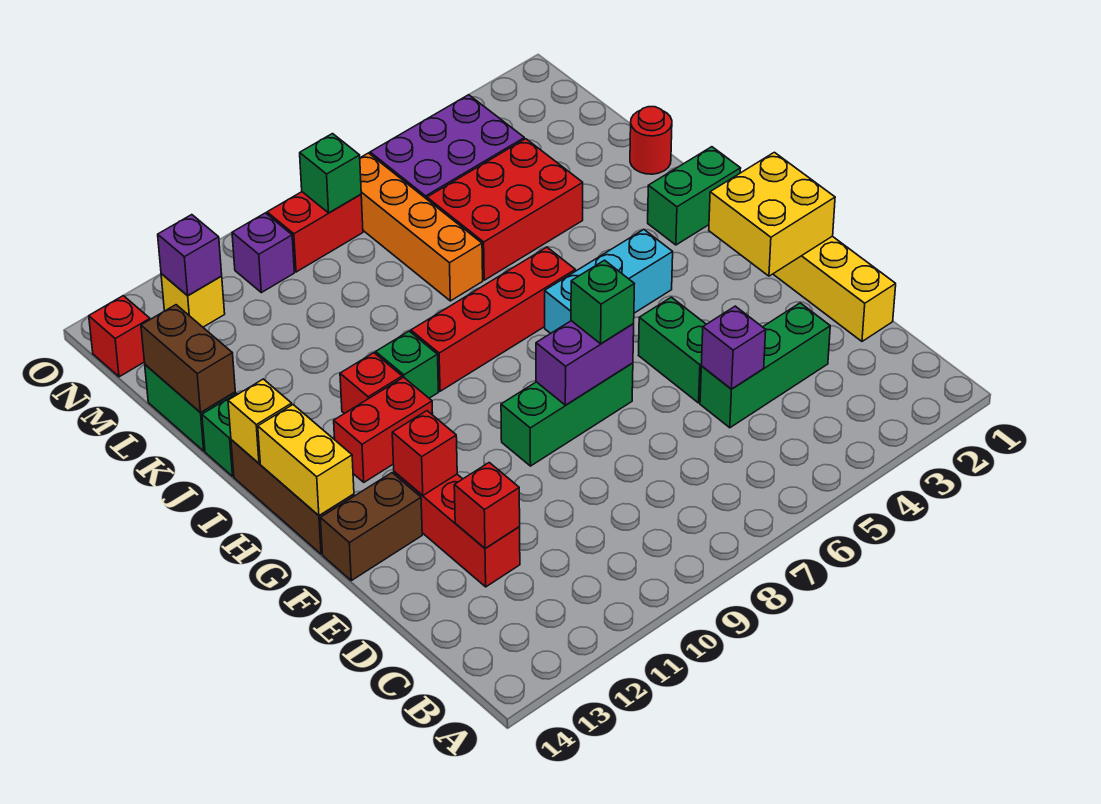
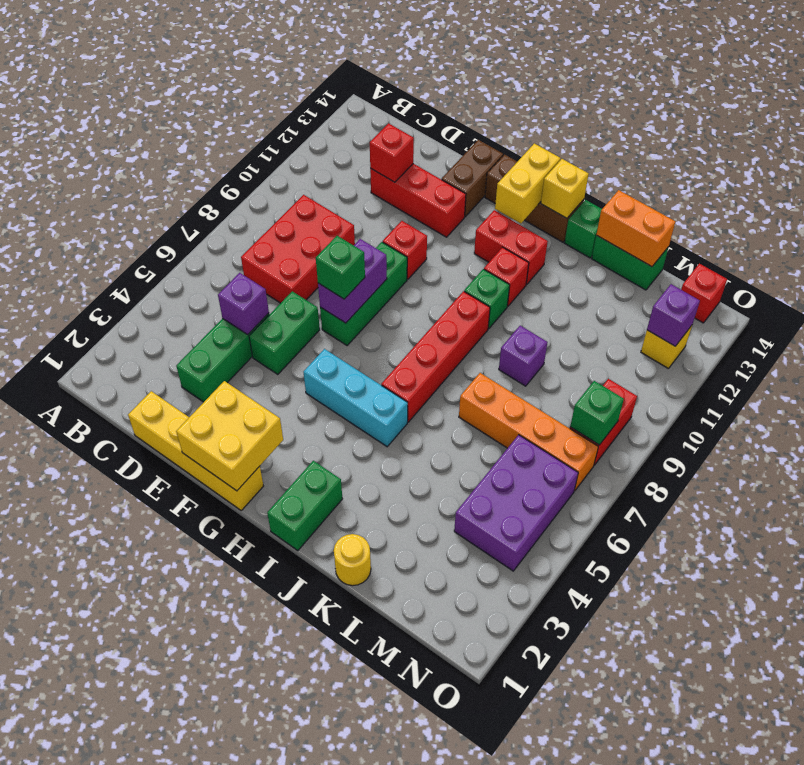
green brick E5:F5 level 1 -> green brick E5:E6 level 1
red brick F12 level 2 -> red brick F10 level 1
yellow brick G14:H14 level 2 -> yellow brick H13:H14 level 2
cyan brick H4:H6 level 1 -> cyan brick G5:I5 level 1
red brick H11:H12 level 1 -> red brick H12:I12 level 1
red round brick K1 level 1 -> yellow round brick K1 level 1
red brick K4:L6 level 1 -> red brick C7:D9 level 1
brown brick K14:L14 level 2 -> orange brick K14:L14 level 2
purple brick N10 level 1 -> purple brick K9 level 1

